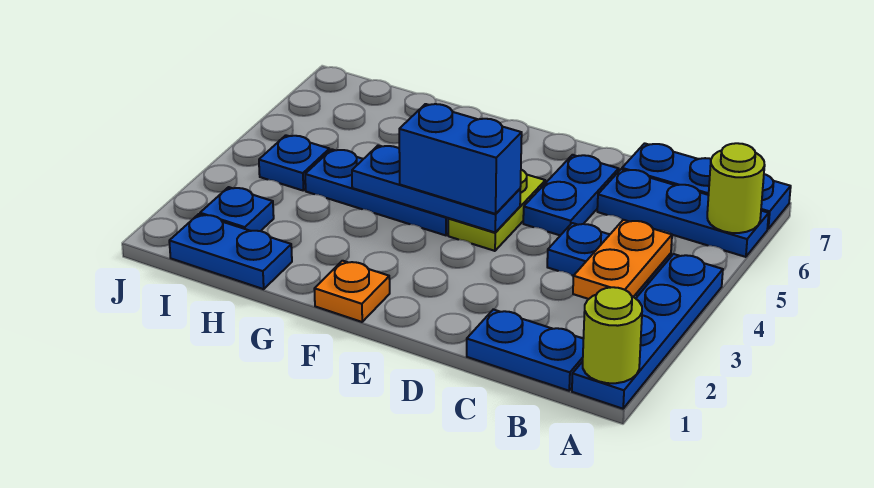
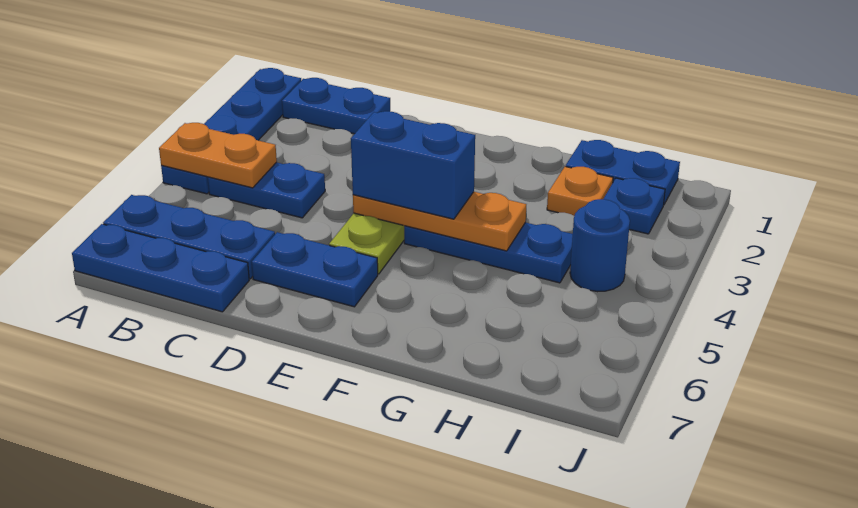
lime round brick A1 level 2 -> none
lime round brick A6 level 2 -> none
orange plate B3:B4 level 2 -> orange plate A4:B4 level 2
blue plate D5:D6 level 1 -> blue plate D6:E6 level 1
blue plate E4:G4 level 2 -> orange plate E4:G4 level 2
orange plate F1 level 1 -> orange plate H2 level 1
blue plate I4 level 1 -> blue round brick I4 level 1

